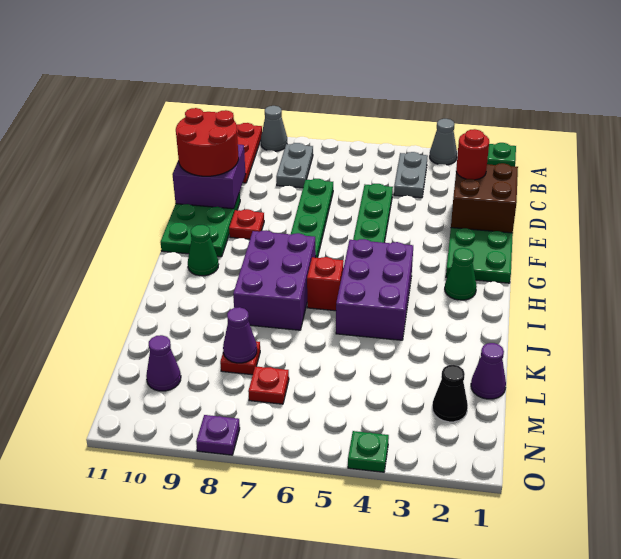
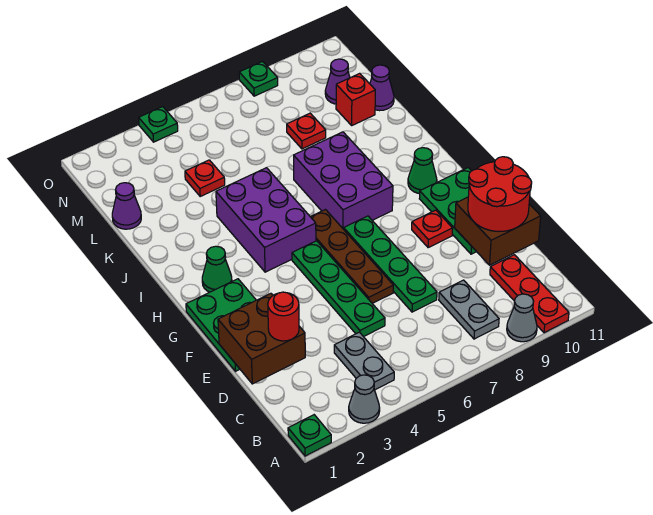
purple brick D10:E11 level 2 -> brown brick D10:E11 level 2
none -> brown plate E6:H6 level 1
red brick I6 level 1 -> red brick L10 level 1
purple cone L8 level 2 -> purple cone L11 level 1
black cone M2 level 1 -> none
red plate M7 level 1 -> red plate L4 level 1
purple plate O8 level 1 -> green plate O8 level 1

